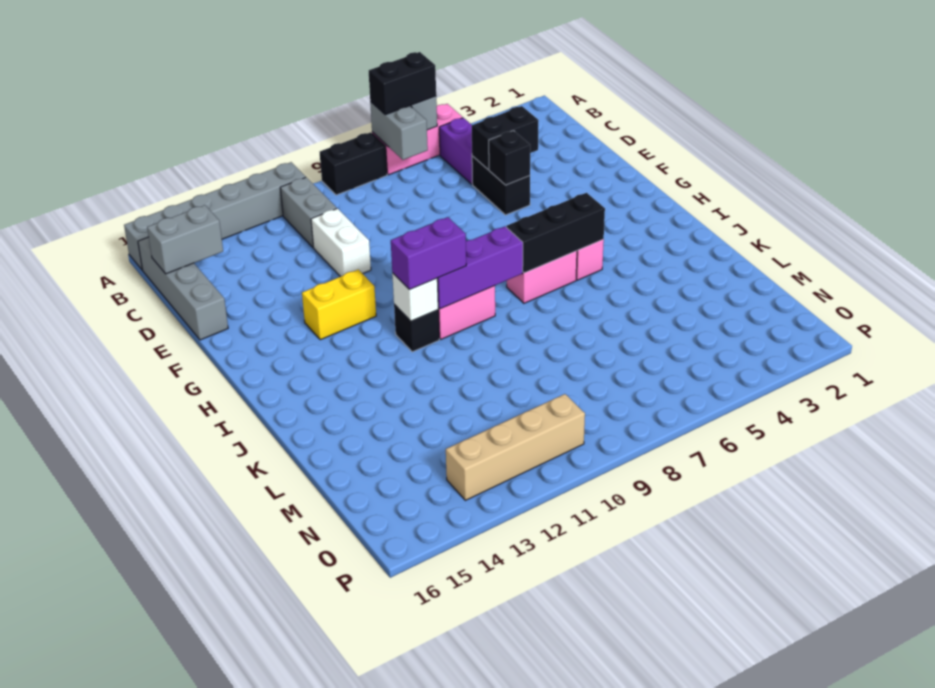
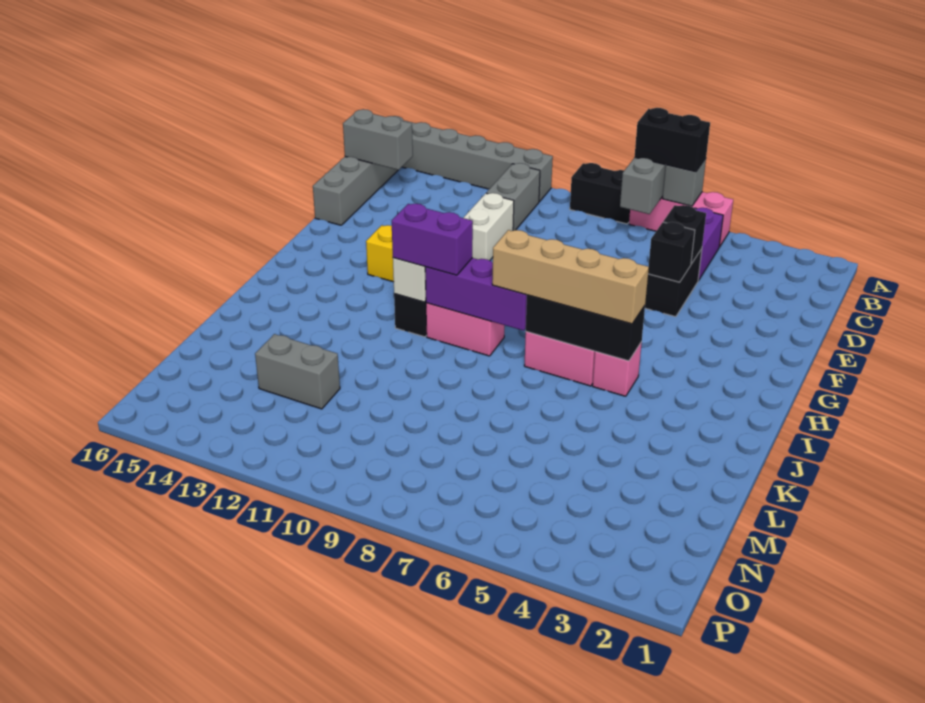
black brick D4:D5 level 2 -> black brick D5 level 2
none -> grey brick M12:M13 level 1
tan brick O10:O13 level 1 -> tan brick I5:I8 level 3

